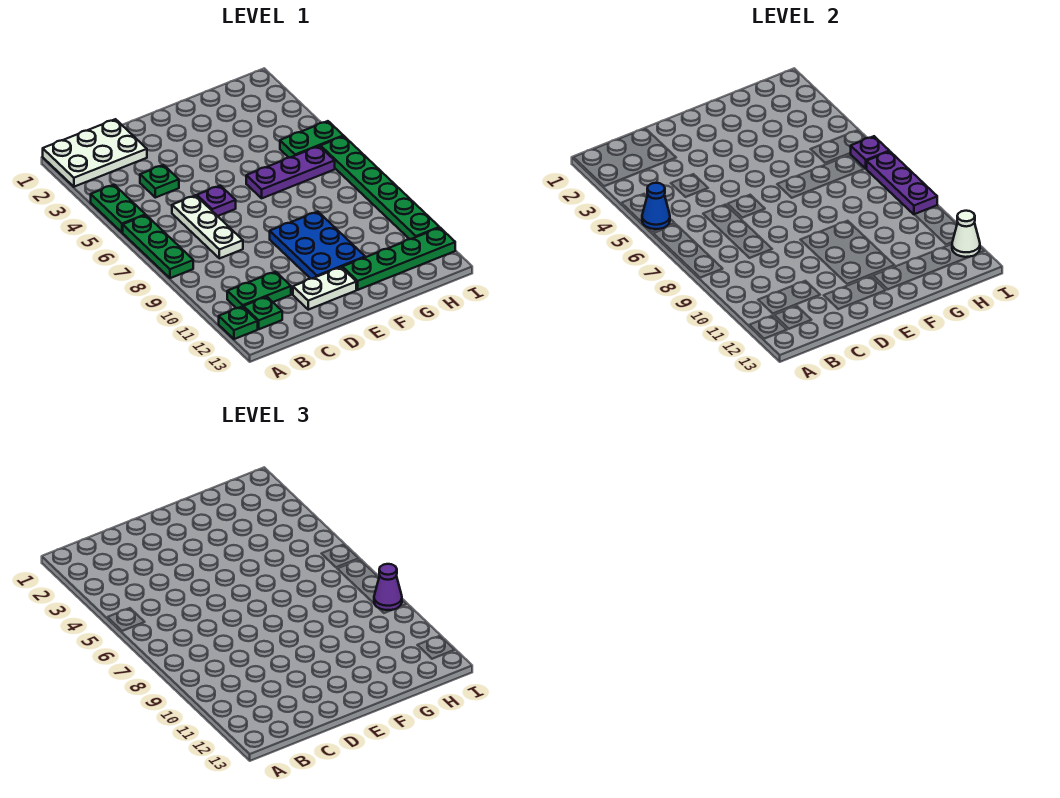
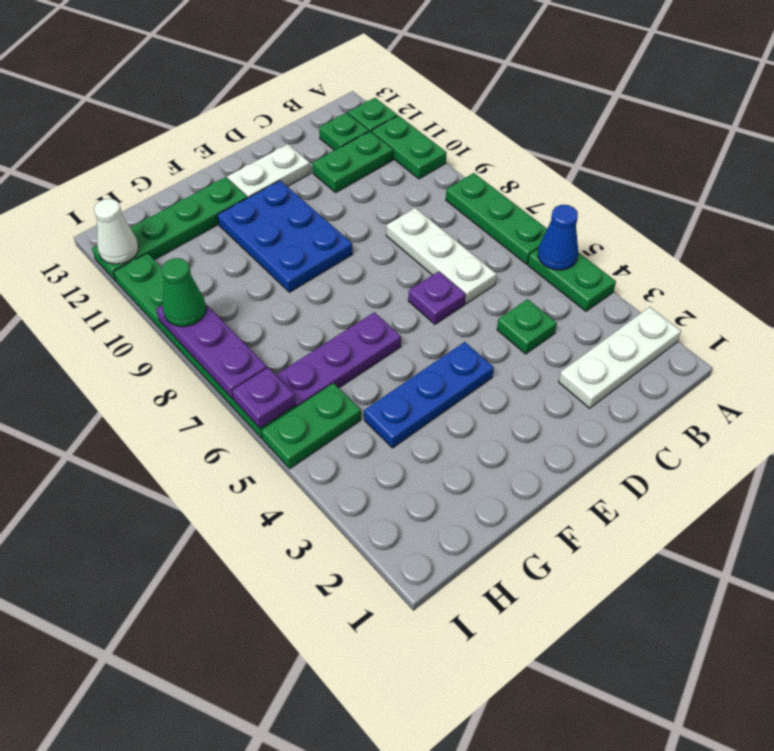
white plate A1:C2 level 1 -> white plate A2:C2 level 1
none -> green plate A10:A11 level 1
none -> blue plate E4:G4 level 1
purple cone I9 level 3 -> green cone I9 level 3

